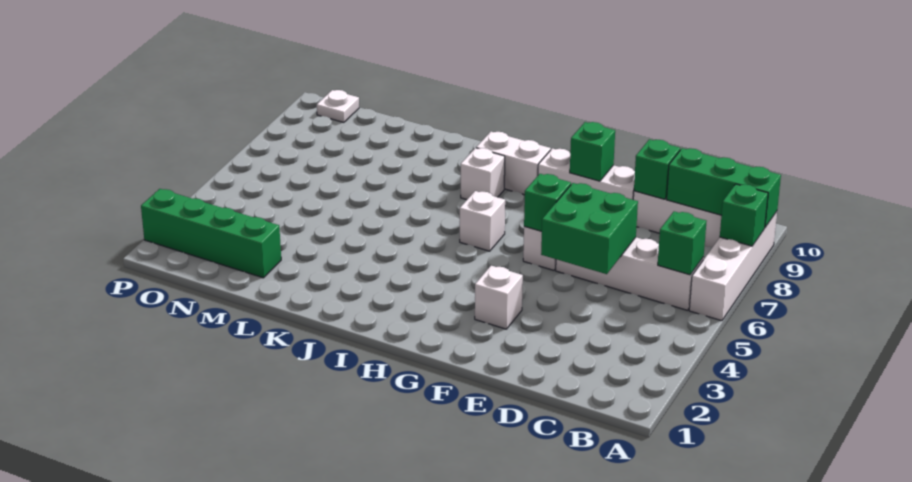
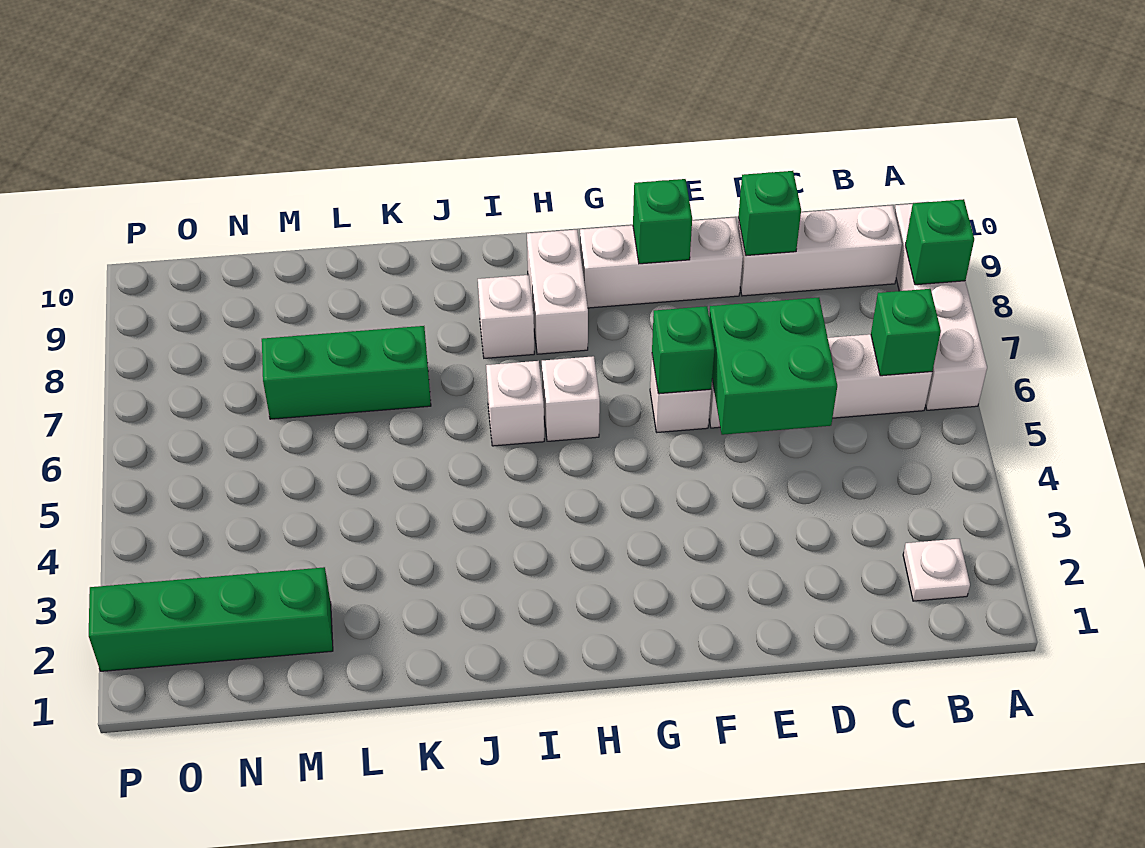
green brick A9:C9 level 2 -> green brick K7:M7 level 1
white brick F3 level 1 -> white brick I6 level 1
white brick H9:I9 level 1 -> white brick H8:H9 level 1
white plate O10 level 1 -> white plate B2 level 1

